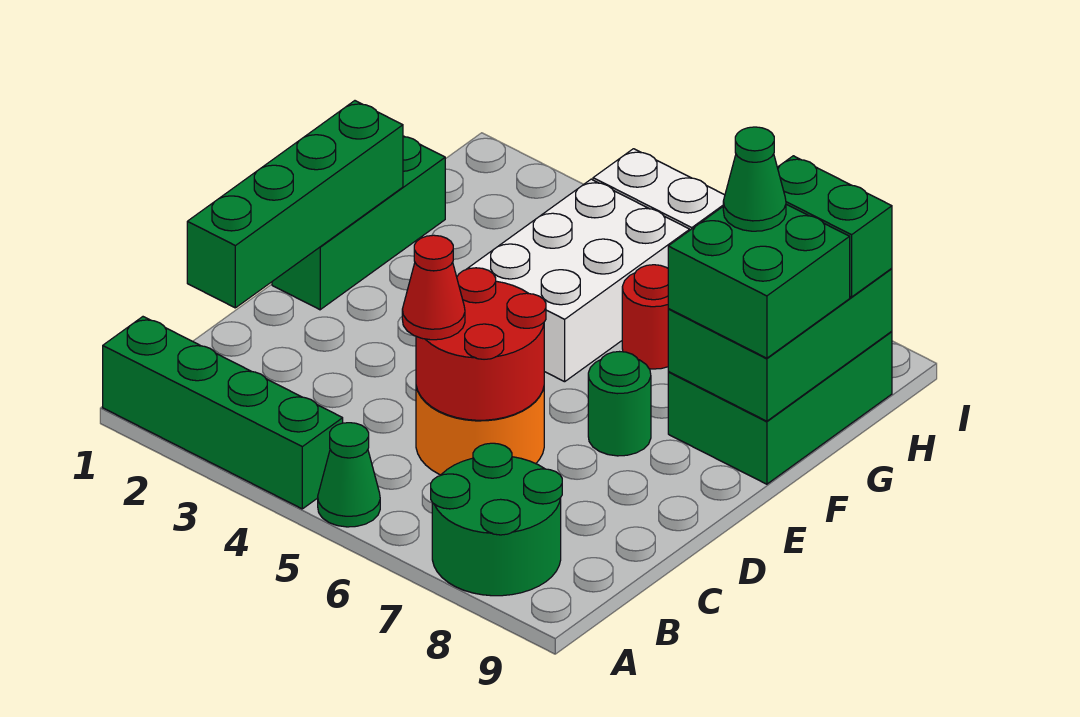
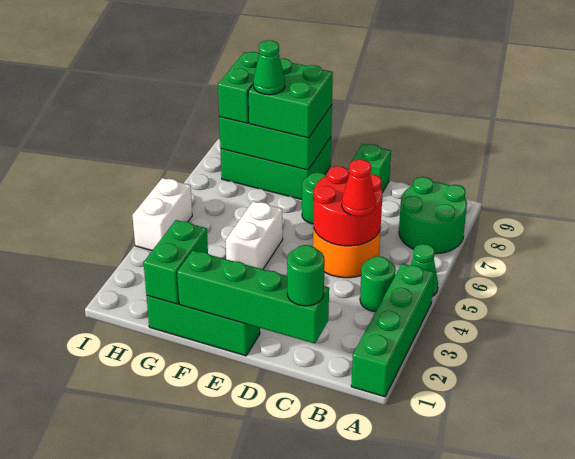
none -> green round brick B4 level 1
none -> green round brick C1 level 3
none -> green brick D9 level 1
white brick F4:H5 level 1 -> white brick F4:F5 level 1
none -> green brick G1:G2 level 2
red round brick G6 level 1 -> none

